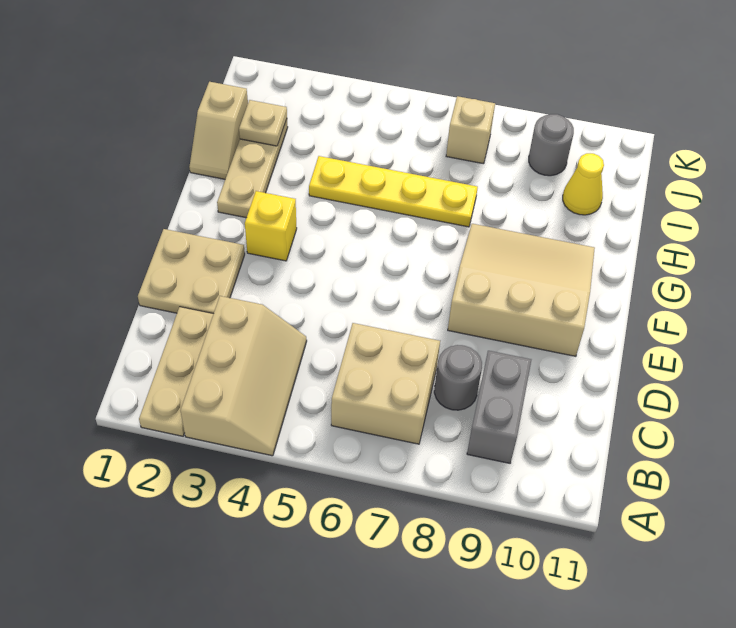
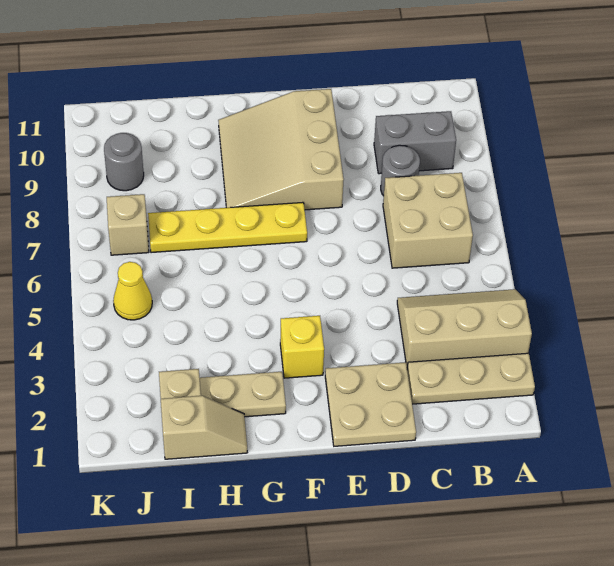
yellow plate H4:H7 level 1 -> yellow plate F7:I7 level 1
yellow cone I10 level 1 -> yellow cone J5 level 1

